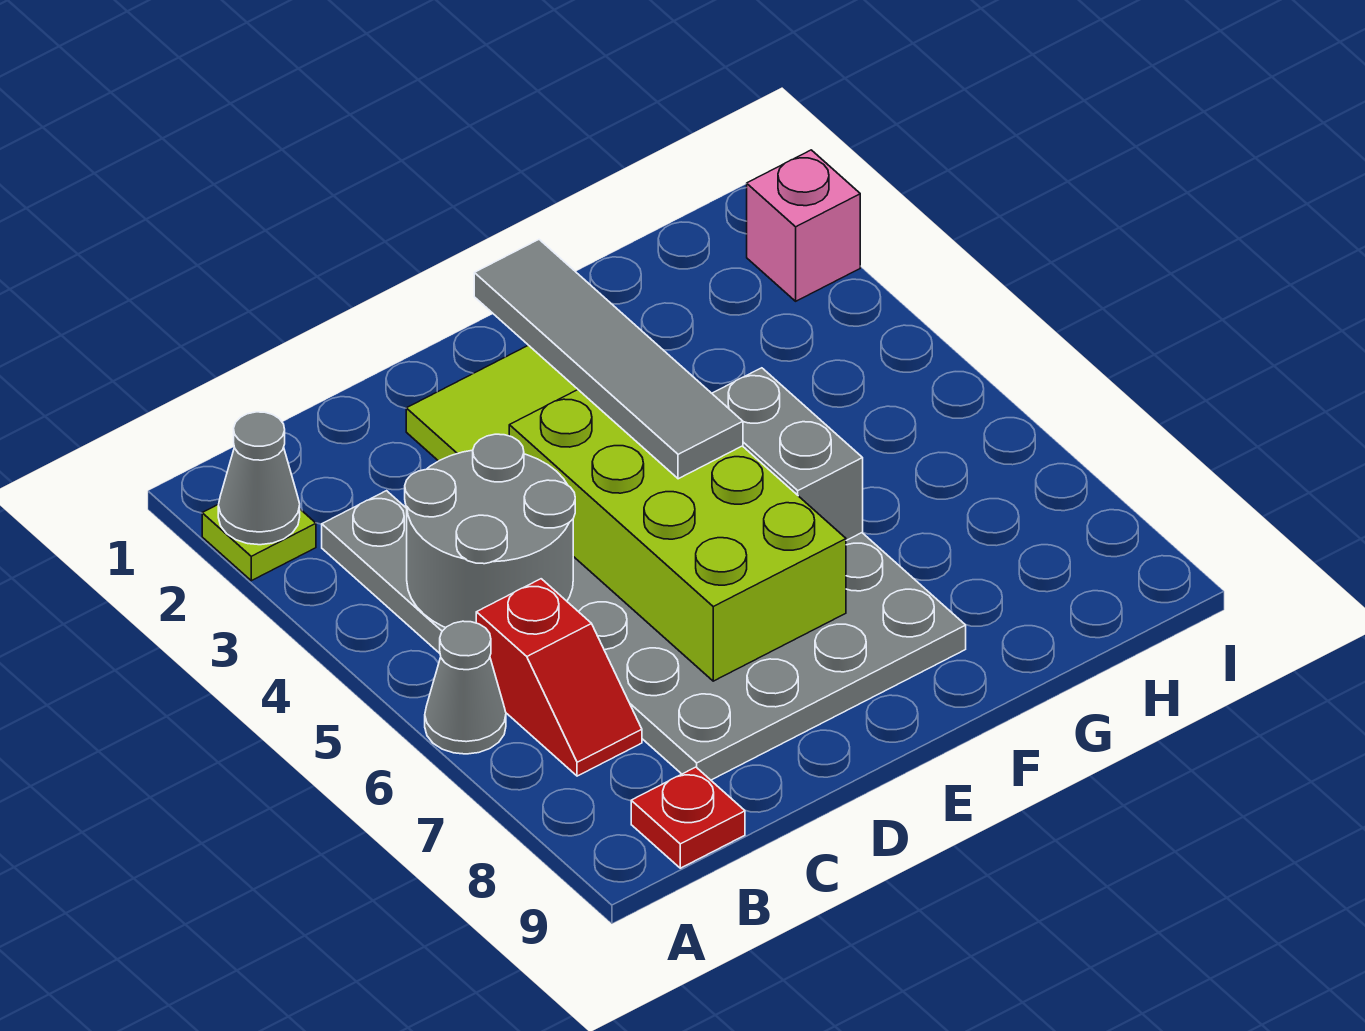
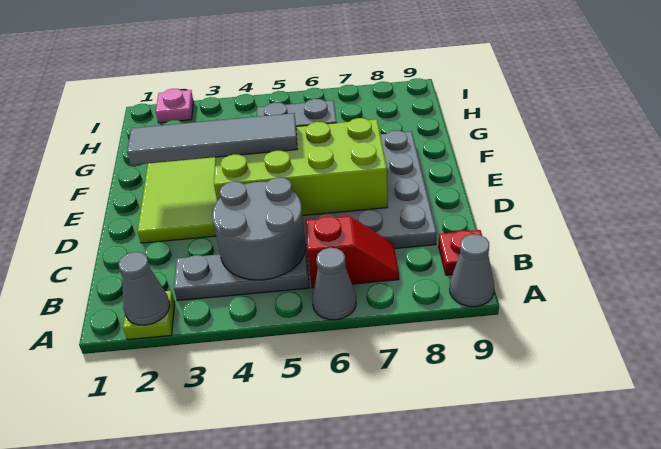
none -> grey cone A9 level 1
pink brick I2 level 1 -> pink plate I2 level 1

